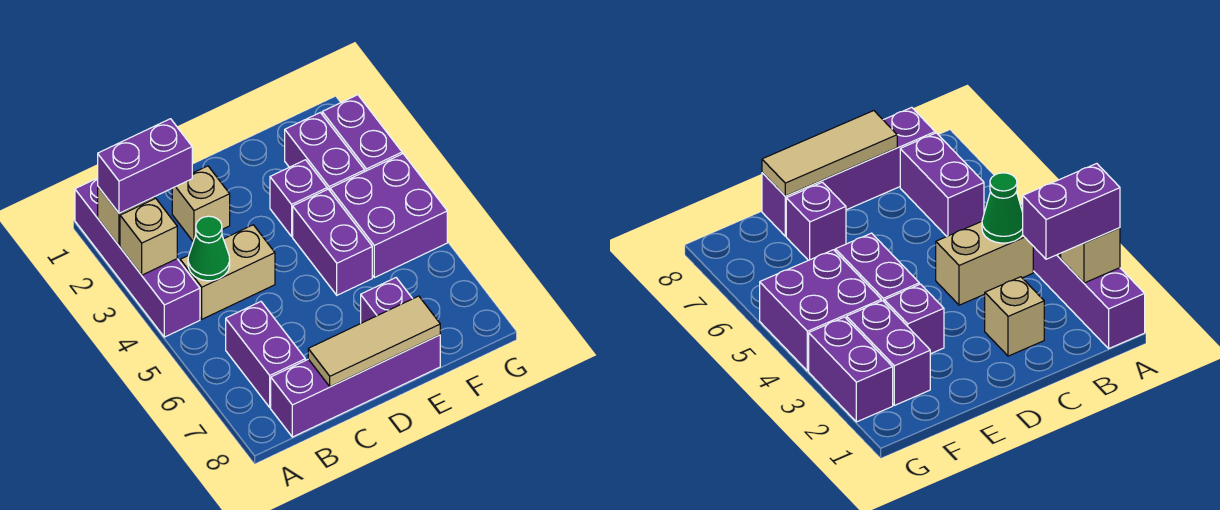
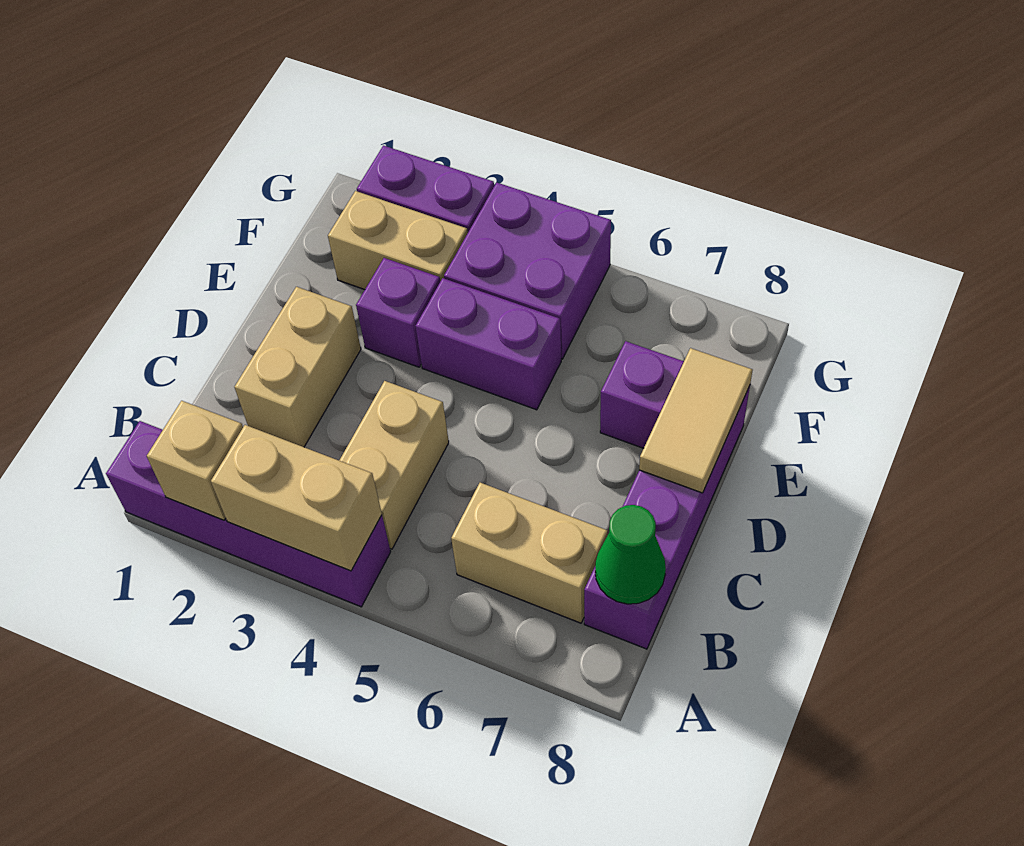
purple brick A2:B2 level 3 -> none
tan brick A3 level 2 -> tan brick A3:A4 level 2
green cone B4 level 2 -> green cone B8 level 2
purple brick B6:B7 level 1 -> tan brick B6:B7 level 1
tan brick C2 level 1 -> tan brick C2:D2 level 1
tan tile C8:E8 level 2 -> tan tile D8:E8 level 2
purple brick F2:F3 level 1 -> tan brick F2:F3 level 1

